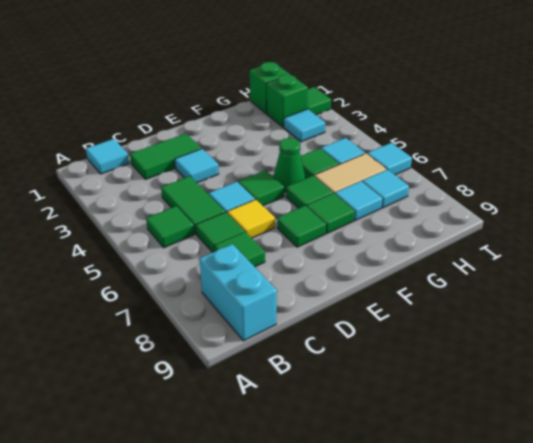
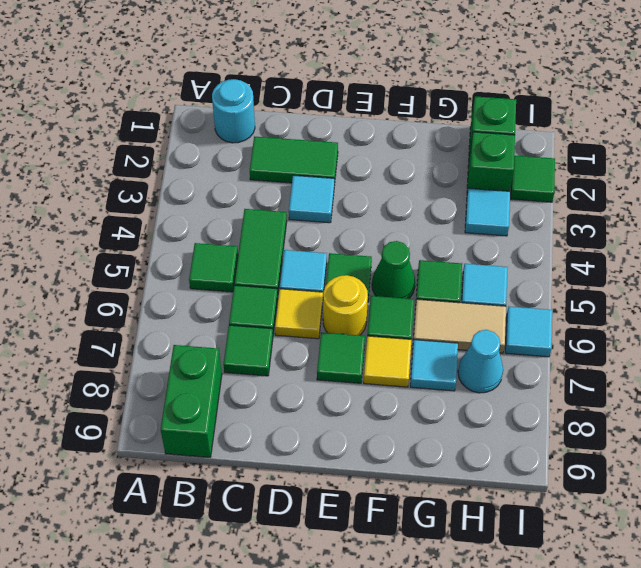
cyan tile B1 level 1 -> cyan round brick B1 level 1
cyan brick B8:B9 level 1 -> green brick B8:B9 level 1
none -> yellow round brick E6 level 1
green tile F7 level 1 -> yellow tile F7 level 1
cyan tile H7 level 1 -> cyan cone H7 level 1

